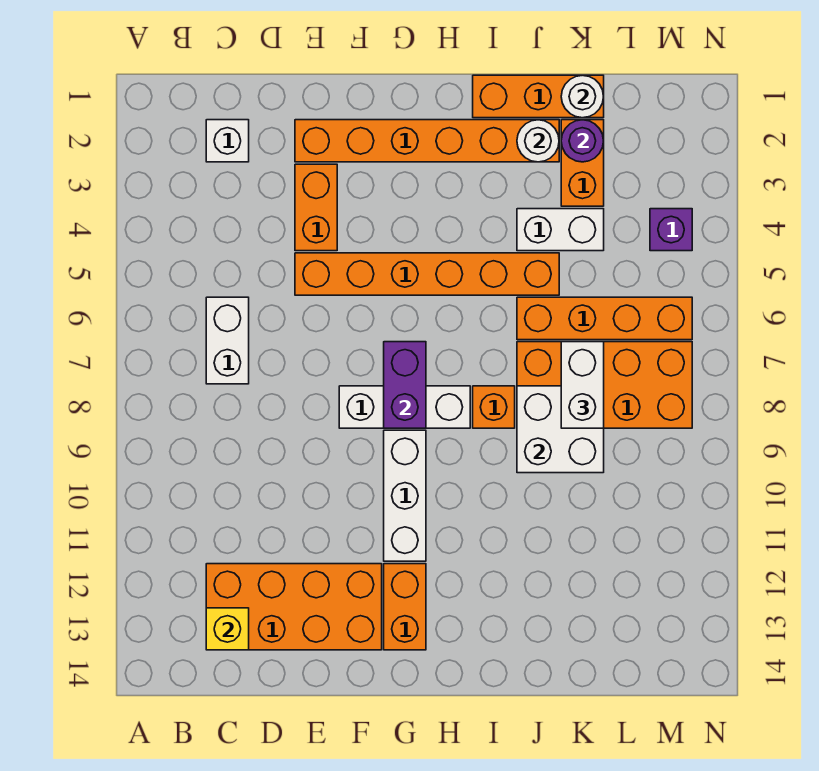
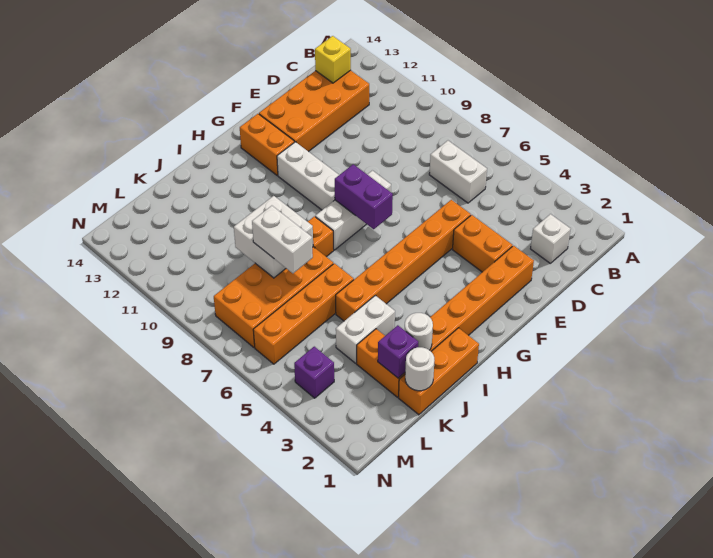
purple round brick K2 level 2 -> purple brick K2 level 2

